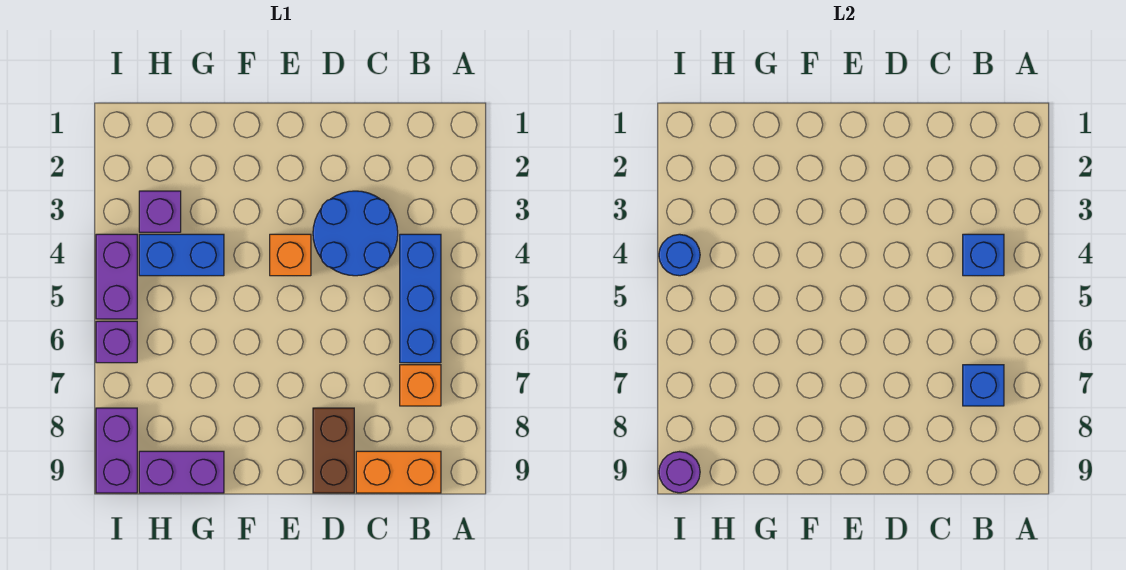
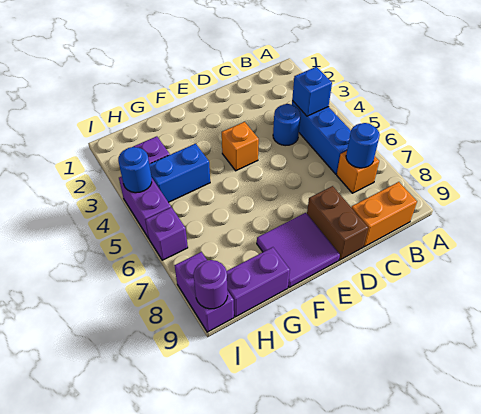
blue brick B7 level 2 -> blue round brick B7 level 2
blue round brick C3:D4 level 1 -> blue round brick C4 level 1
none -> purple tile E8:F9 level 1

